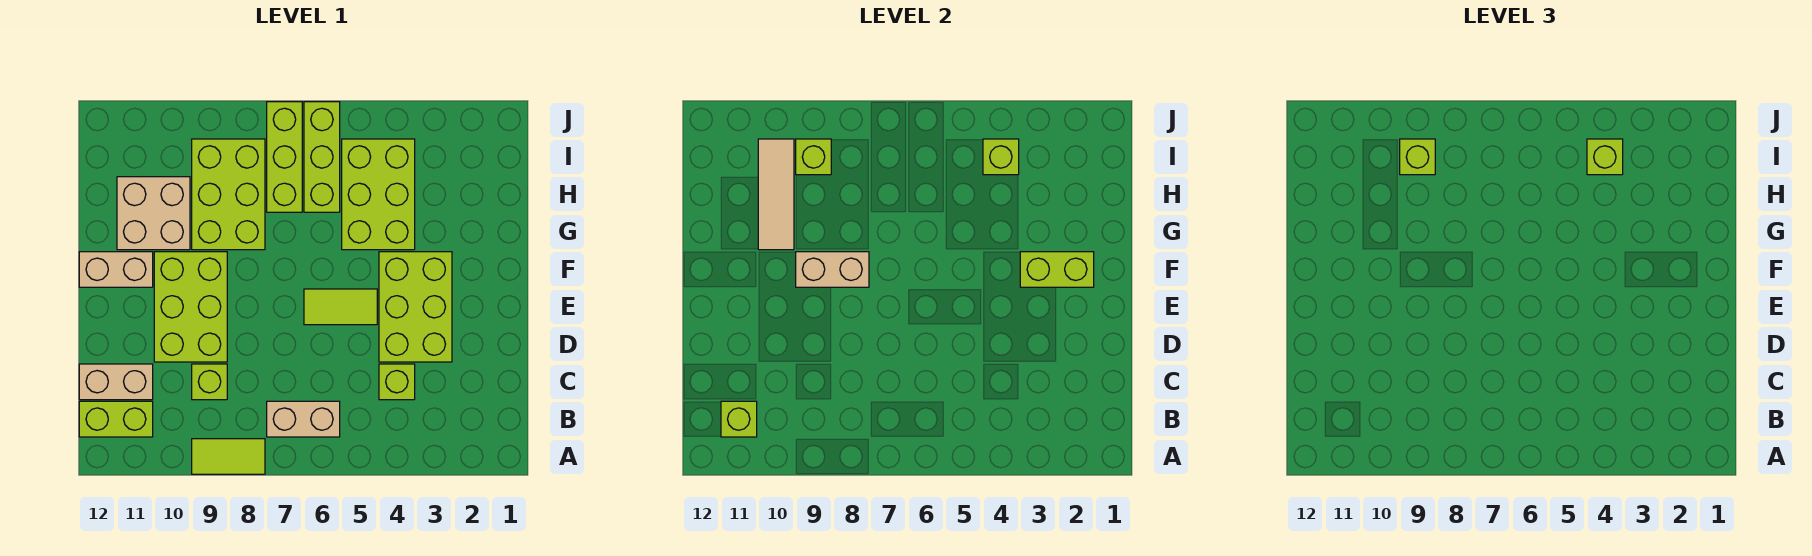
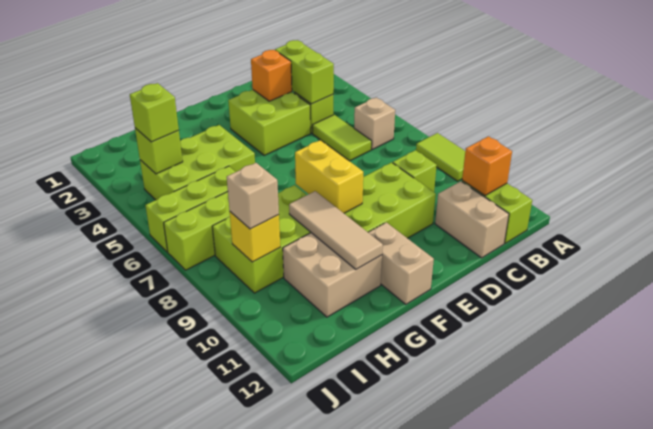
tan brick B6:B7 level 1 -> tan brick B6 level 1
lime brick B11 level 2 -> orange brick B11 level 2
lime brick D3:F4 level 1 -> lime brick D3:E4 level 1
none -> orange brick D3 level 2
lime tile E5:E6 level 1 -> lime tile C5:C6 level 1
lime brick F2:F3 level 2 -> lime brick C3:C4 level 2
tan brick F8:F9 level 2 -> yellow brick F8:F9 level 2
tan tile G10:I10 level 2 -> tan tile G9:G11 level 2
lime brick I9 level 2 -> yellow brick I9 level 2
lime brick I9 level 3 -> tan brick I9 level 3

